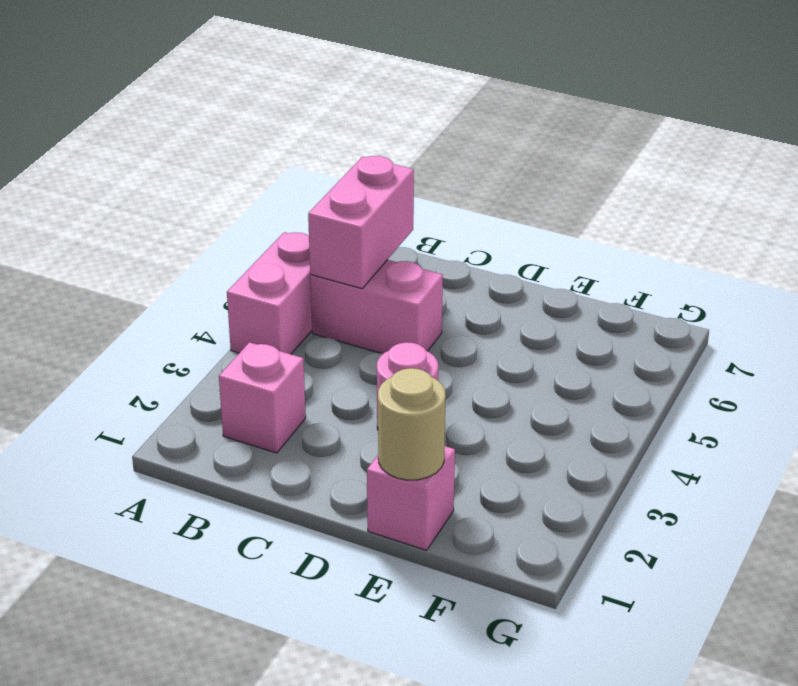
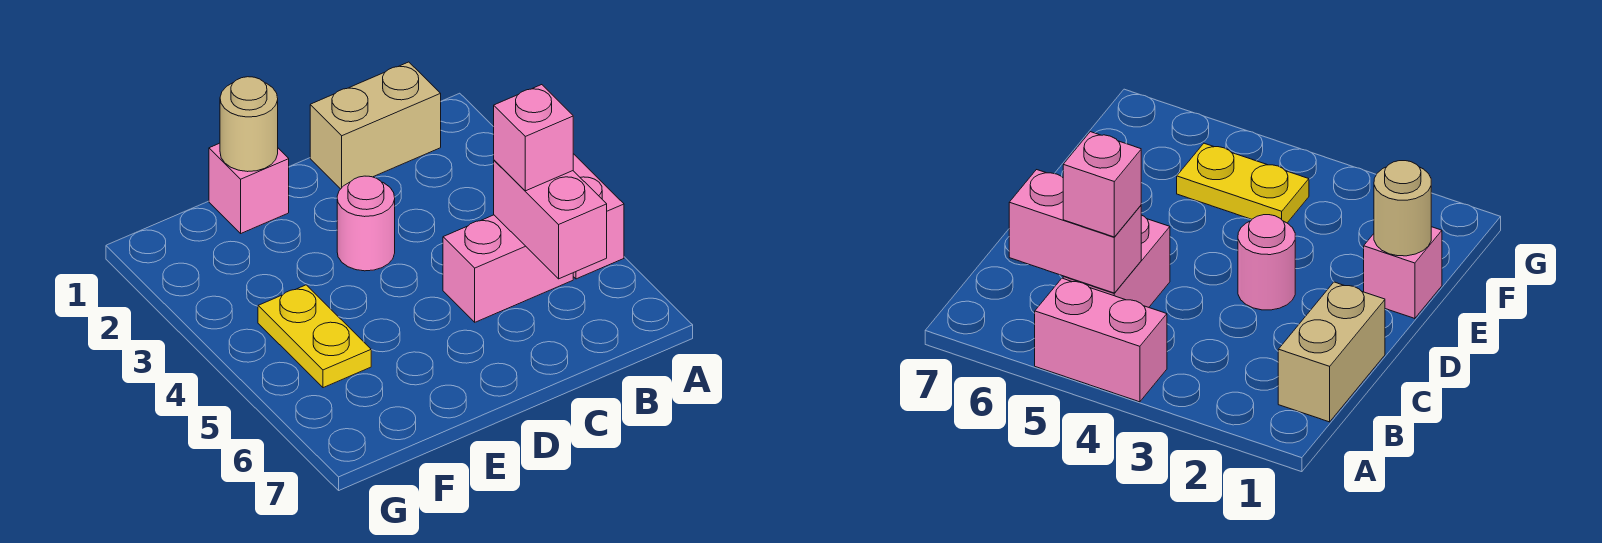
none -> tan brick B1:C1 level 1
pink brick B2 level 1 -> pink brick B5 level 3
none -> yellow plate F4:F5 level 1

